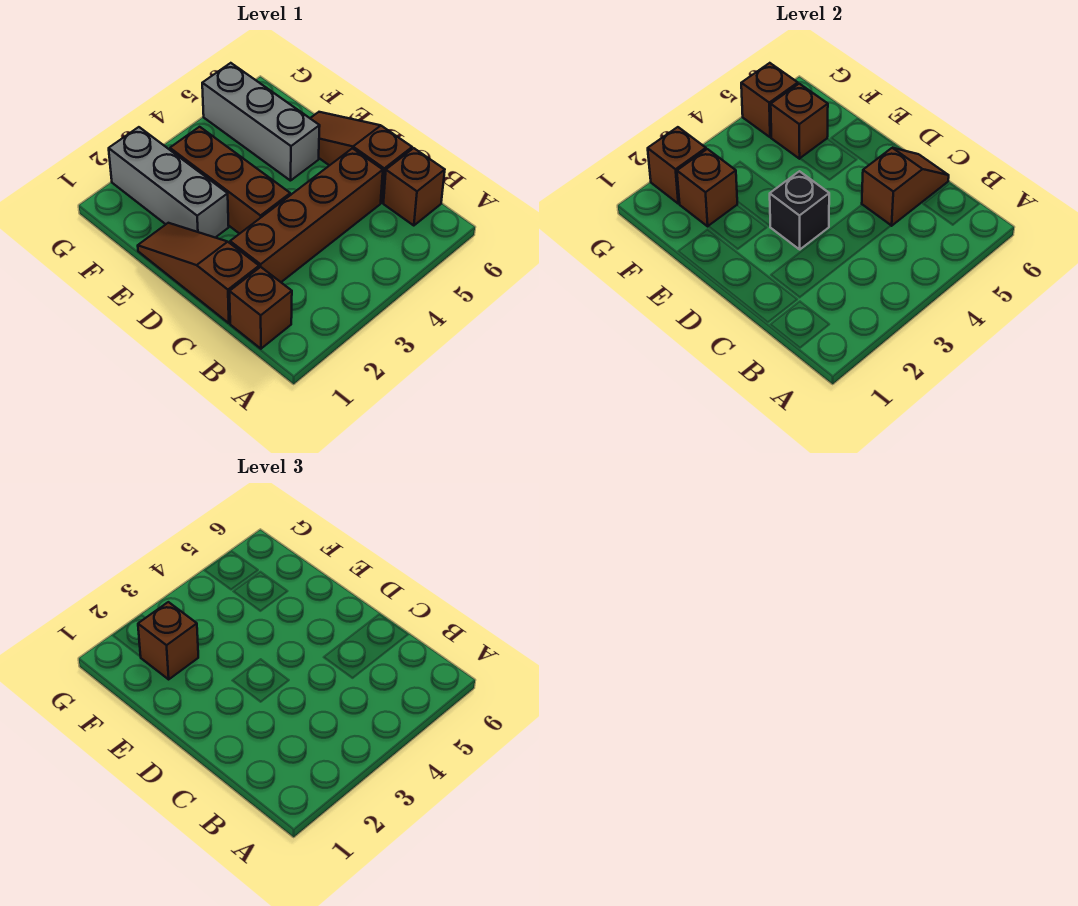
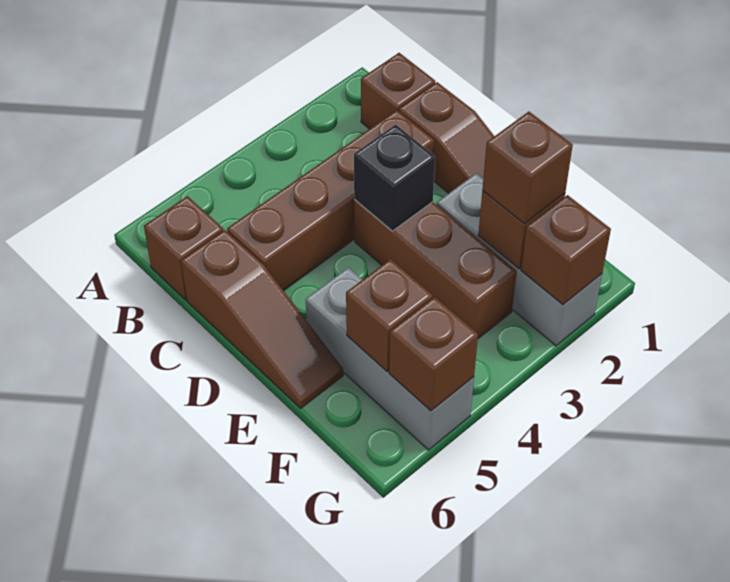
brown slope C5:C6 level 2 top 5 -> none

